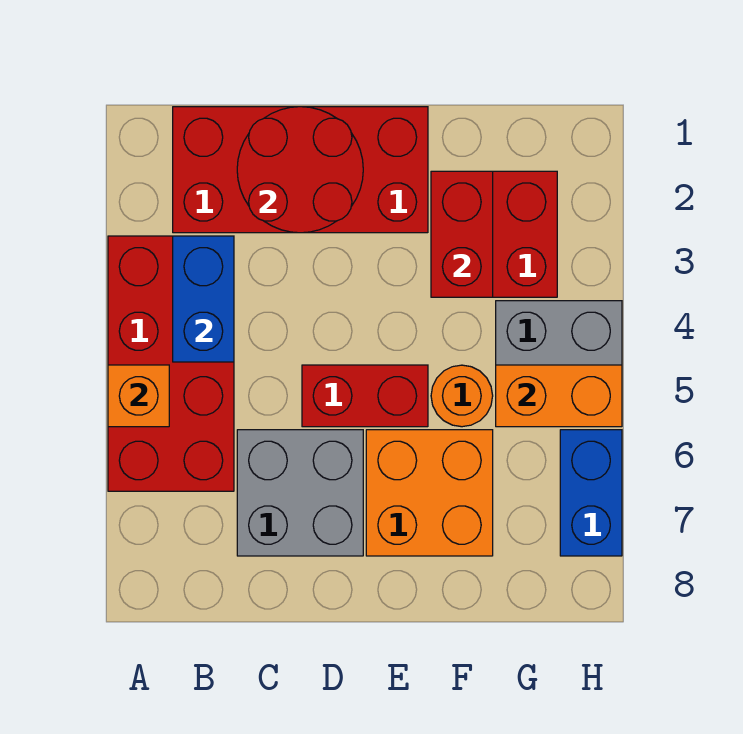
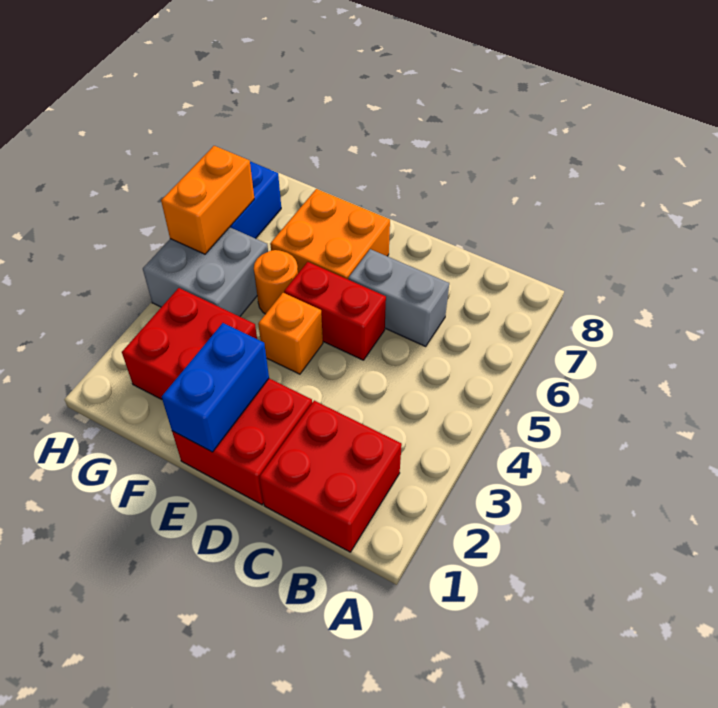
red brick A3:B6 level 1 -> none
orange brick A5 level 2 -> orange brick E4 level 1
blue brick B3:B4 level 2 -> blue brick E1:E2 level 2
red round brick C1:D2 level 2 -> none
grey brick C6:D7 level 1 -> grey brick C6:D6 level 1
red brick F2:F3 level 2 -> none
orange brick G5:H5 level 2 -> orange brick H5:H6 level 2

